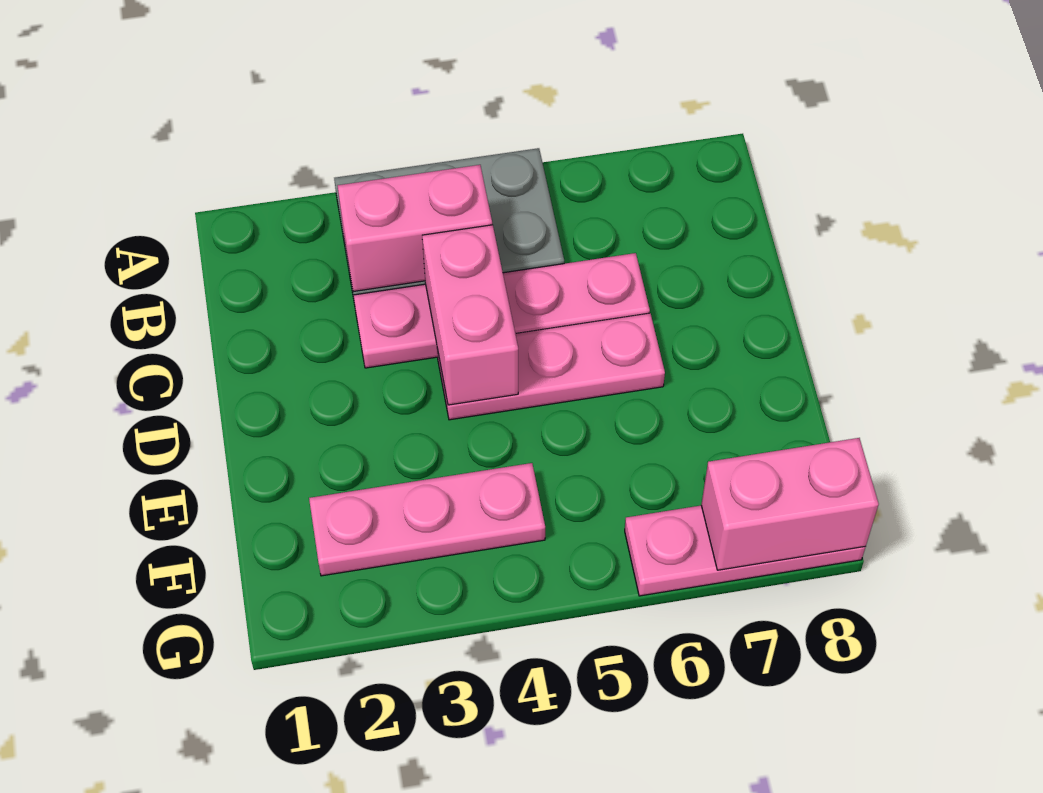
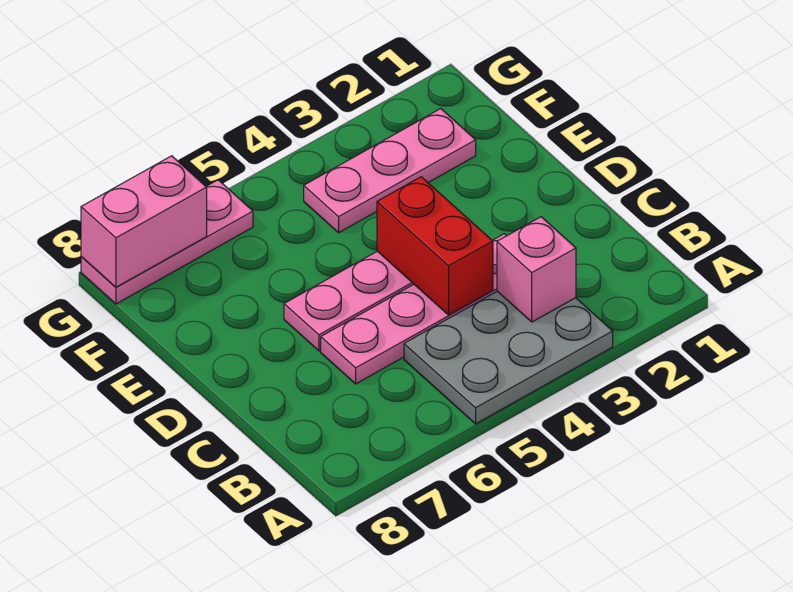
pink brick B3:B4 level 2 -> pink brick B3 level 2
pink brick C4:D4 level 2 -> red brick C4:D4 level 2

